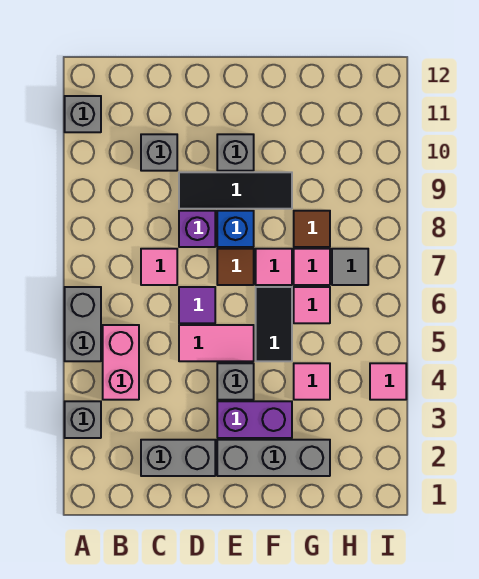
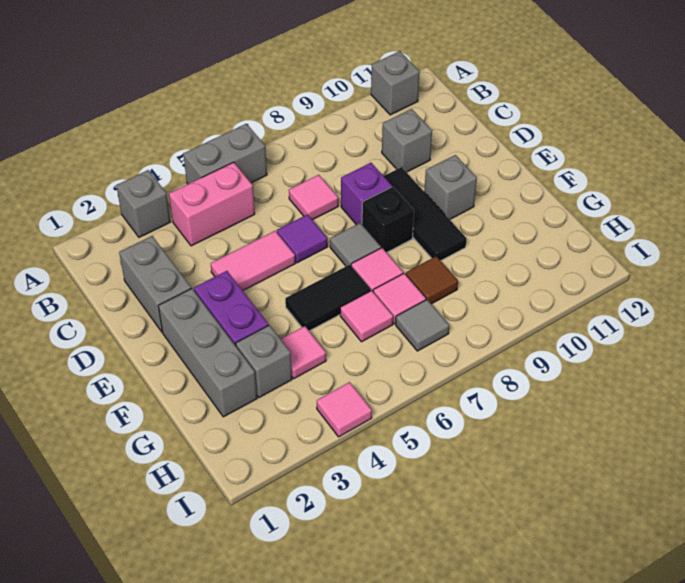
pink tile D5:E5 level 1 -> pink tile D4:D5 level 1
grey brick E4 level 1 -> grey brick G3 level 1
brown tile E7 level 1 -> grey tile E7 level 1
blue brick E8 level 1 -> black brick E8 level 1

